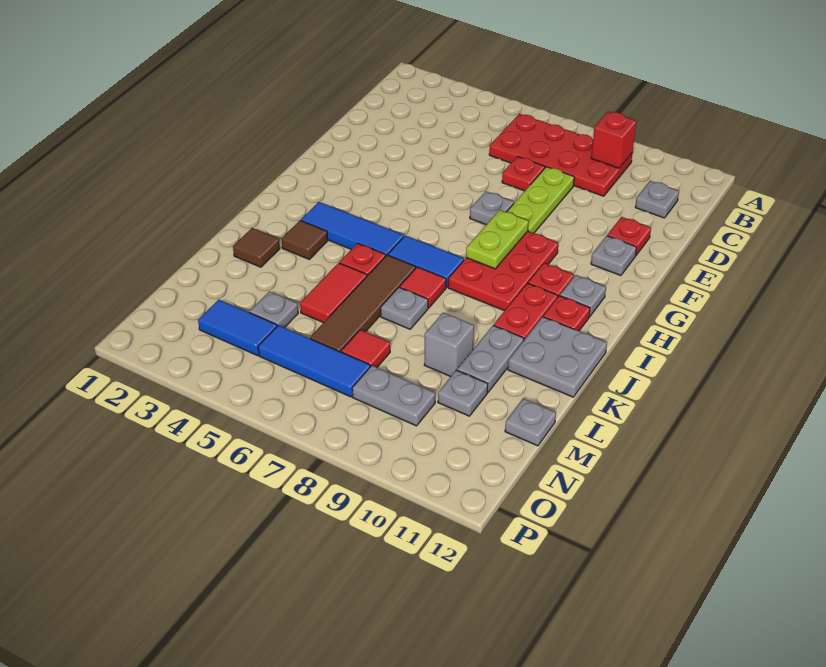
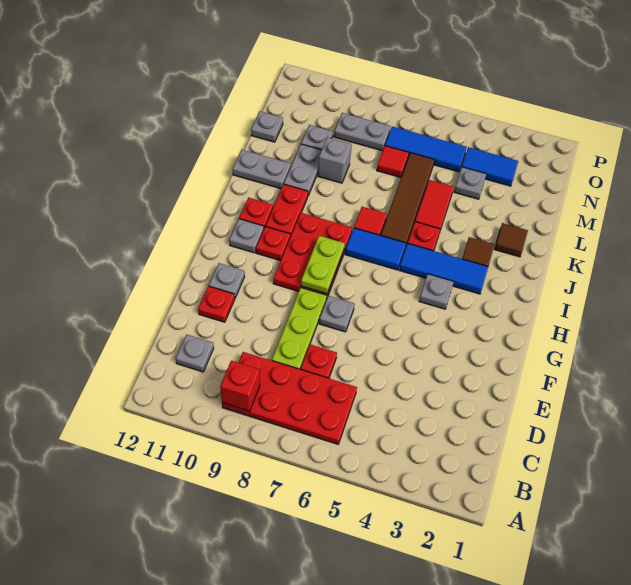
grey plate J11:K12 level 1 -> grey plate K11:K12 level 1
grey plate K7 level 1 -> grey plate H4 level 1

